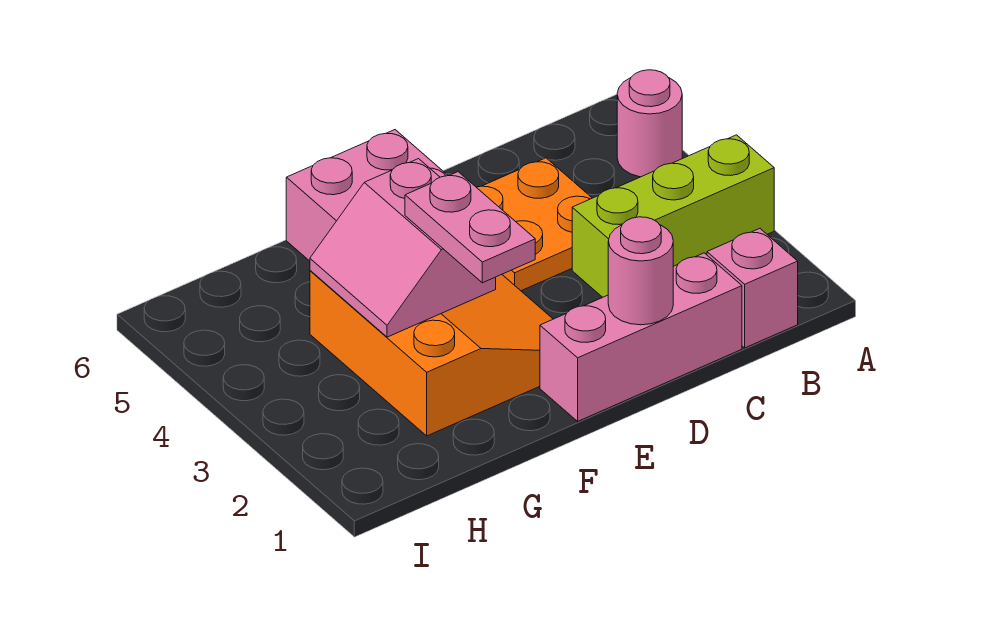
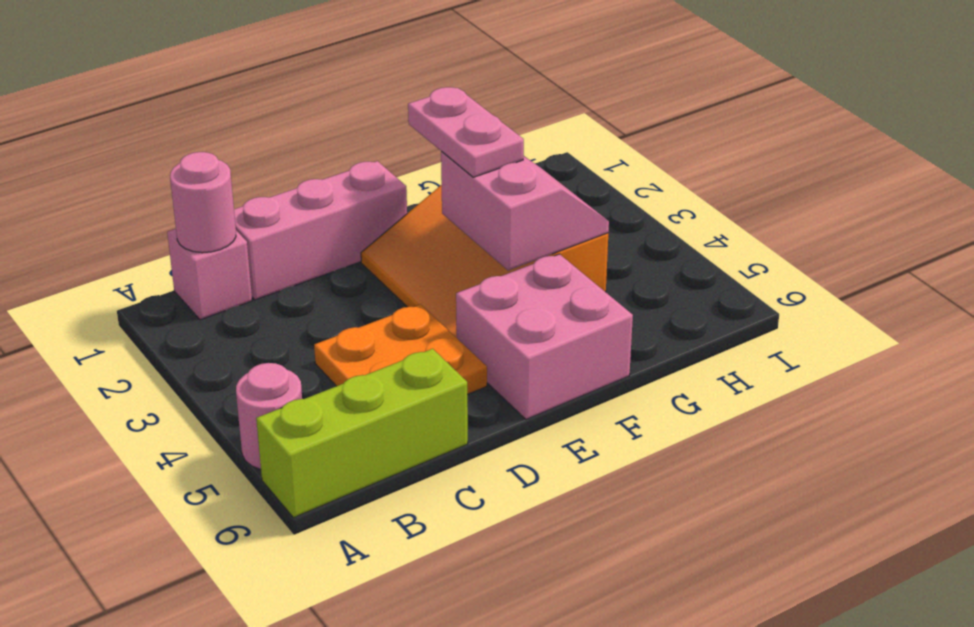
lime brick A3:C3 level 1 -> lime brick A6:C6 level 1
pink round brick D1 level 2 -> pink round brick B1 level 2

